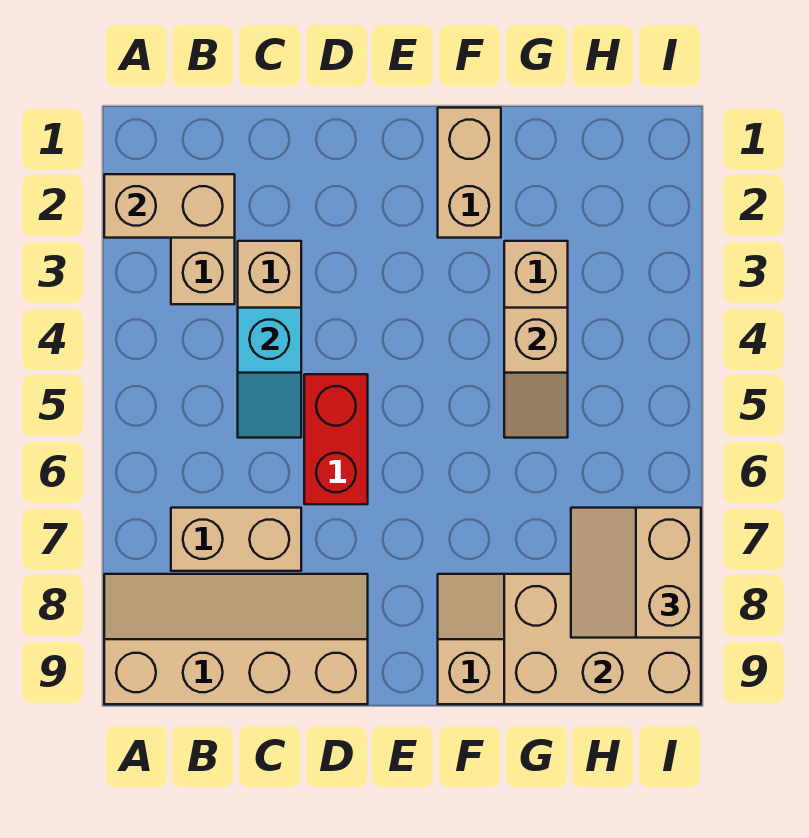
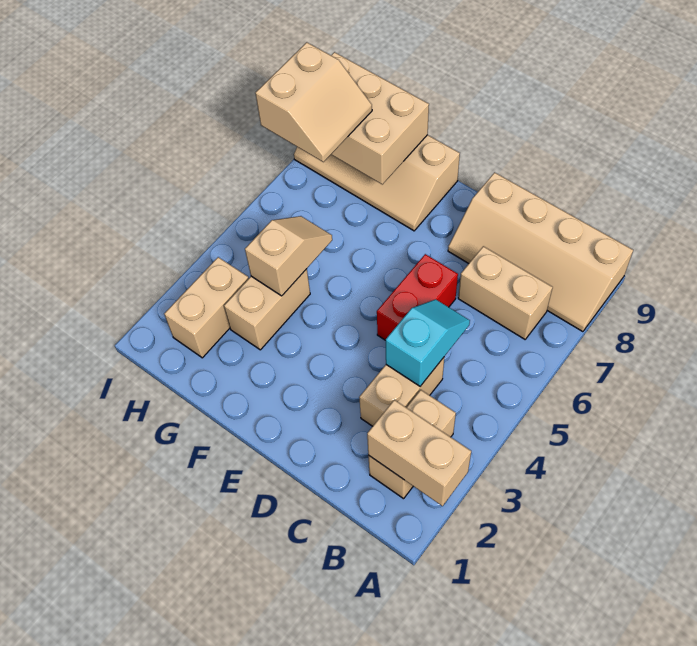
tan brick F1:F2 level 1 -> tan brick H2:H3 level 1

